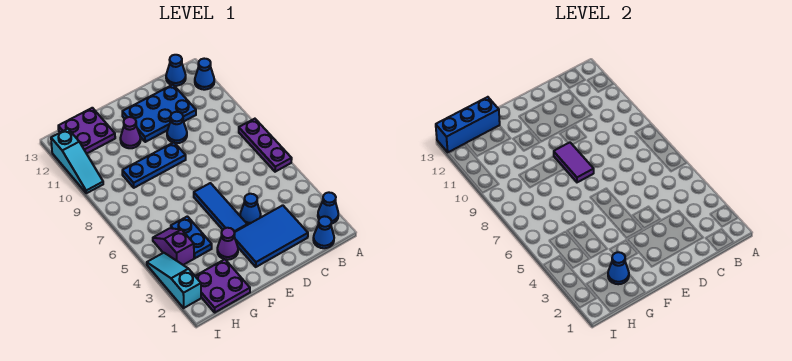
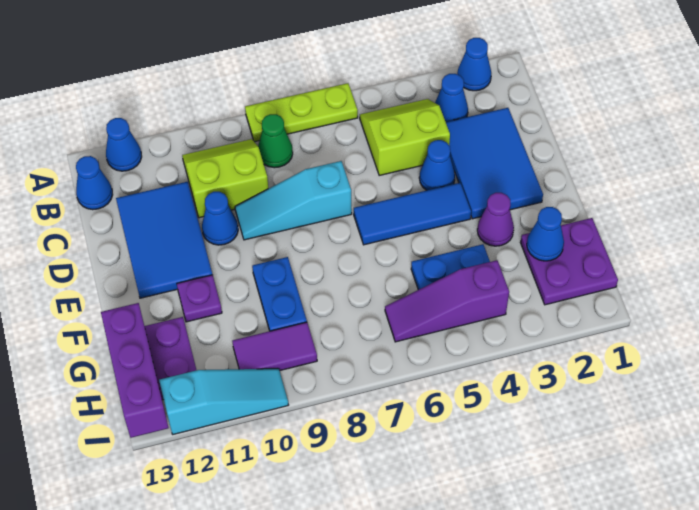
purple plate A6:A8 level 1 -> lime plate A6:A8 level 1
blue cone B1 level 1 -> blue cone B3 level 1
none -> lime slope B4:C5 level 1 top C
none -> green cone B8 level 1
none -> lime slope B9:C10 level 1 top C
blue plate C11:E12 level 1 -> blue tile C11:E12 level 1
purple tile E8:E9 level 2 -> purple tile H9:H10 level 1
blue plate E9:G9 level 1 -> blue plate F9:G9 level 1
purple cone F11 level 1 -> purple plate F11 level 1
blue brick G13:I13 level 2 -> purple brick G13:I13 level 2
purple slope H4:H5 level 1 top 4 -> purple slope H4:H6 level 1 top 4
cyan slope I2:I4 level 1 top 2 -> cyan slope D7:D9 level 1 top 7

